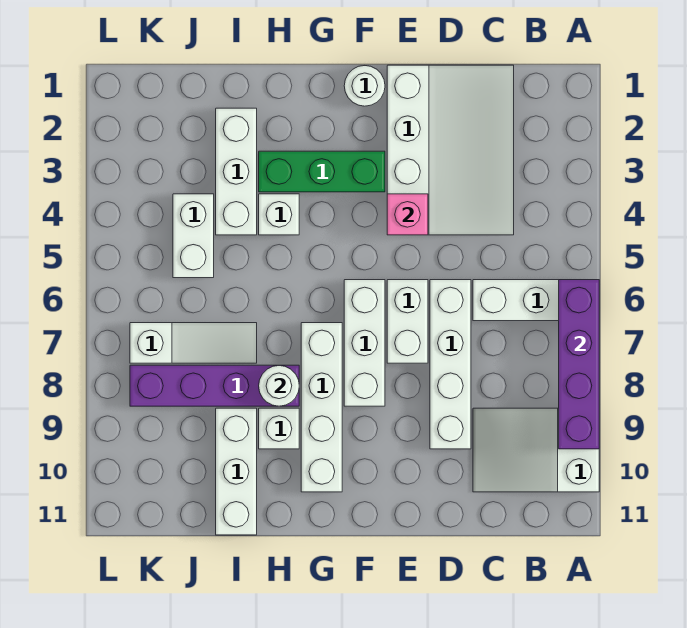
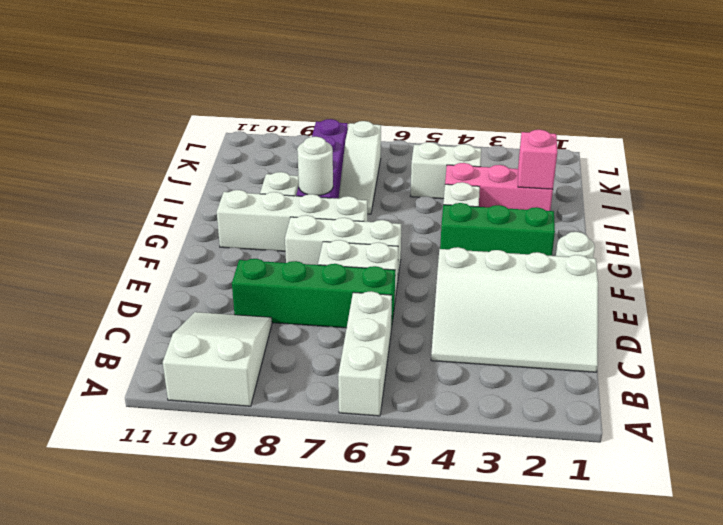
purple brick A6:A9 level 2 -> none
white brick D6:D9 level 1 -> green brick D6:D9 level 1
pink brick E4 level 2 -> pink brick I2 level 2
green brick F3:H3 level 1 -> green brick G2:G4 level 1
white brick I2:I4 level 1 -> pink brick I2:I4 level 1
white brick I9:I11 level 1 -> none

